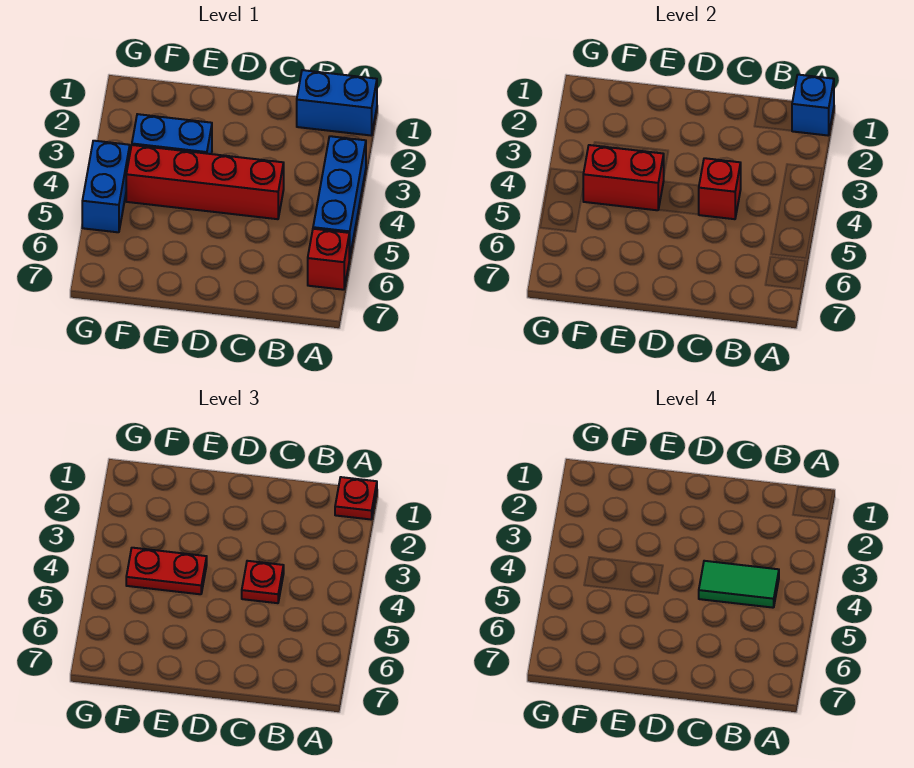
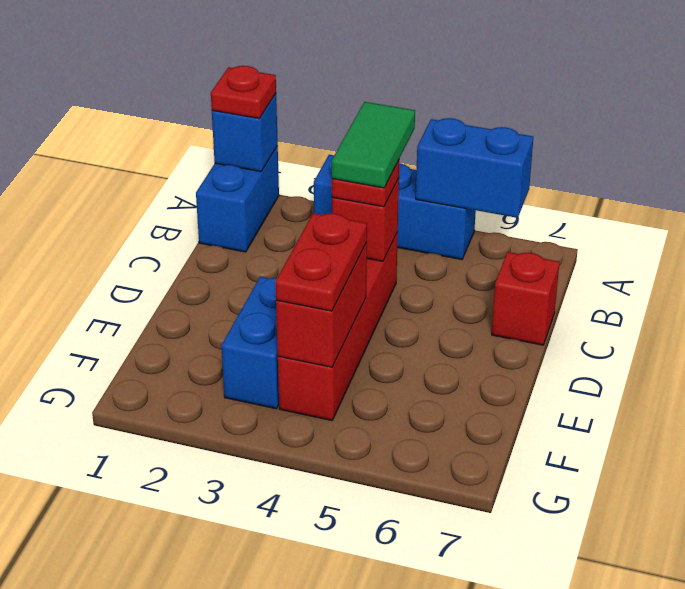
red brick A6 level 1 -> red brick C7 level 1
blue brick G4:G5 level 1 -> blue brick A5:A6 level 2

